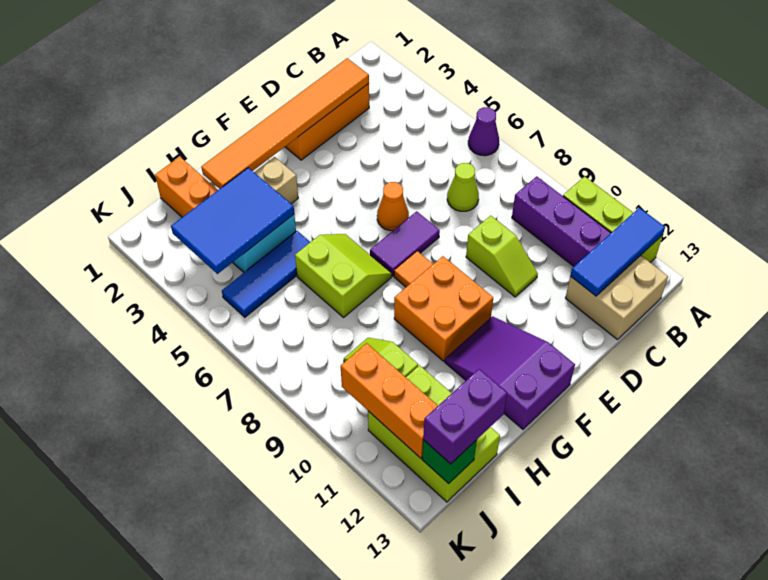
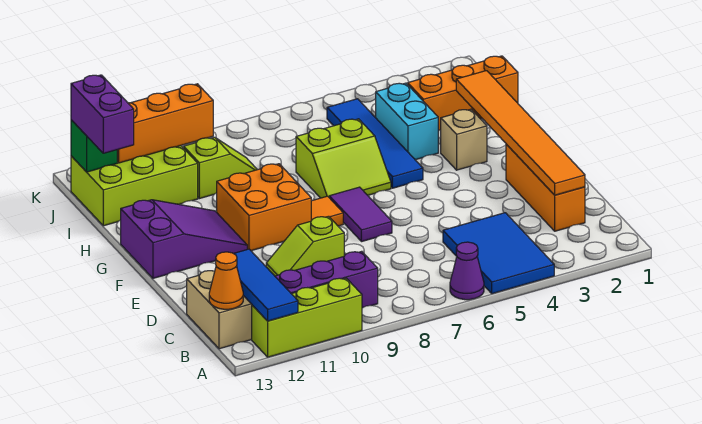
lime cone C7 level 1 -> none
orange cone E6 level 1 -> orange cone B13 level 2
blue tile H3:J4 level 2 -> blue tile A4:C5 level 1
blue tile H5:J5 level 1 -> blue tile G5:J5 level 1

